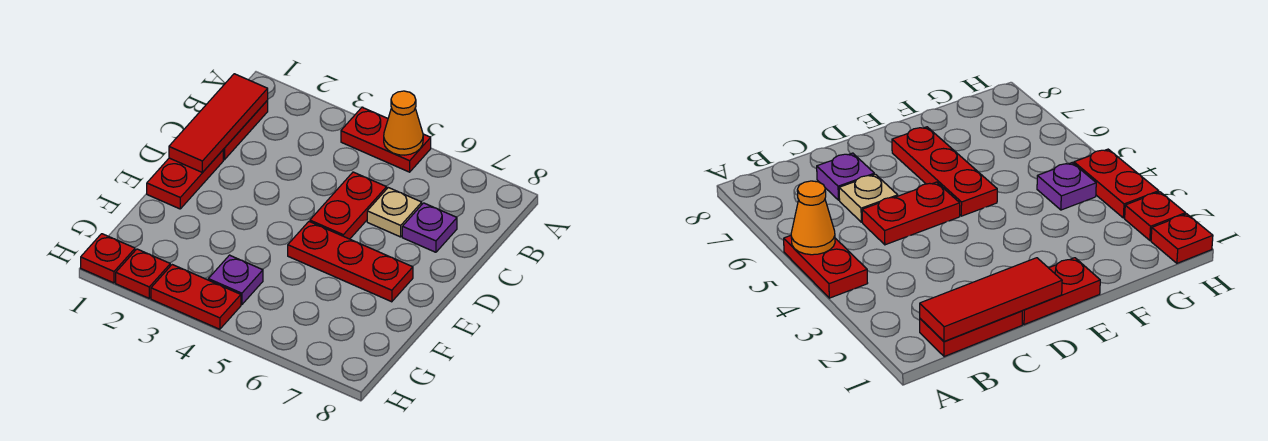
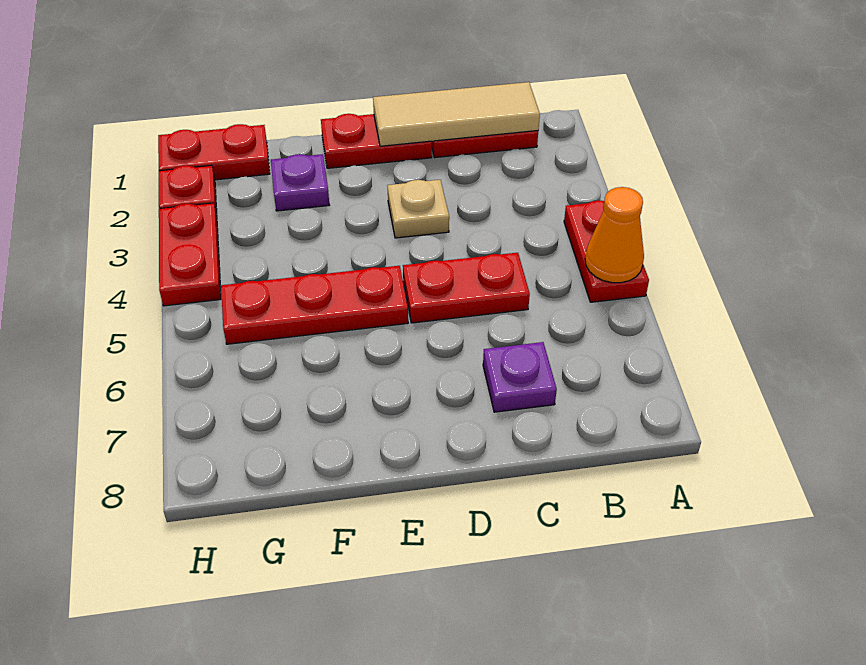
red tile B1:D1 level 2 -> tan tile B1:D1 level 2
tan plate C6 level 1 -> tan plate D3 level 1
red plate E5:E7 level 1 -> red plate E5:G5 level 1
purple plate G4 level 1 -> purple plate F2 level 1
red plate H1 level 1 -> red plate G1:H1 level 1

